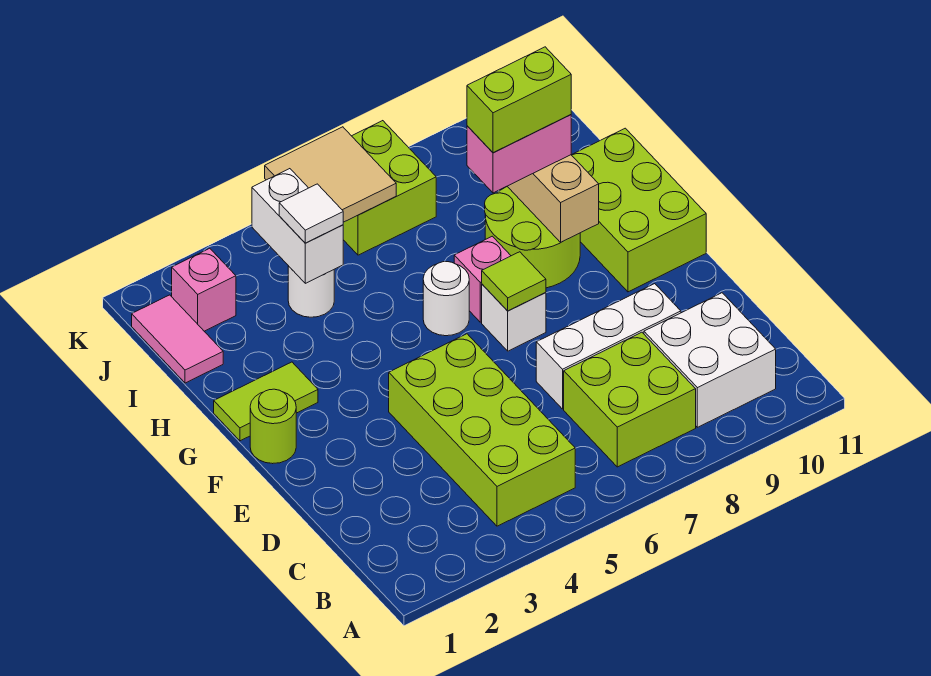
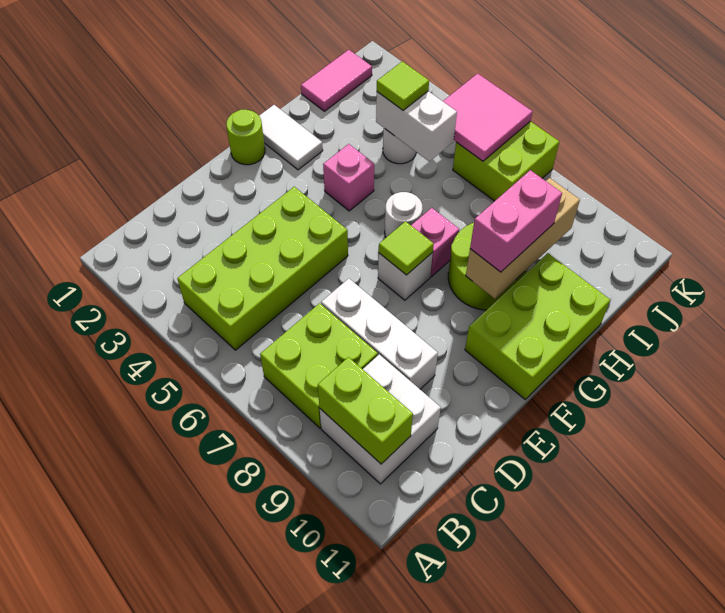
lime tile G1:G2 level 1 -> white tile G1:G2 level 1
pink brick H8:H9 level 3 -> pink brick G9:H9 level 3
lime brick H8:H9 level 4 -> lime brick B9:B10 level 2
white brick I4:J4 level 2 -> white brick I4:I5 level 2
white tile I4 level 3 -> lime tile I4 level 3
pink brick J2 level 1 -> pink brick G4 level 1
tan tile J5:K6 level 2 -> pink tile J5:K6 level 2

